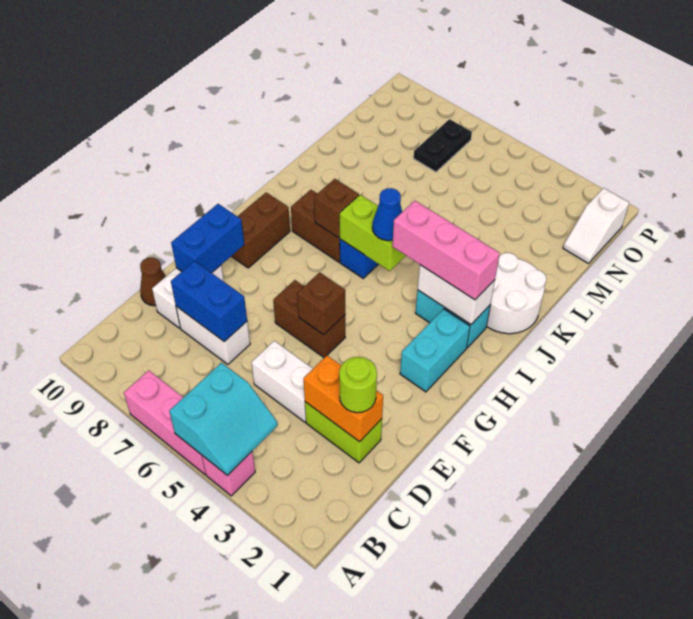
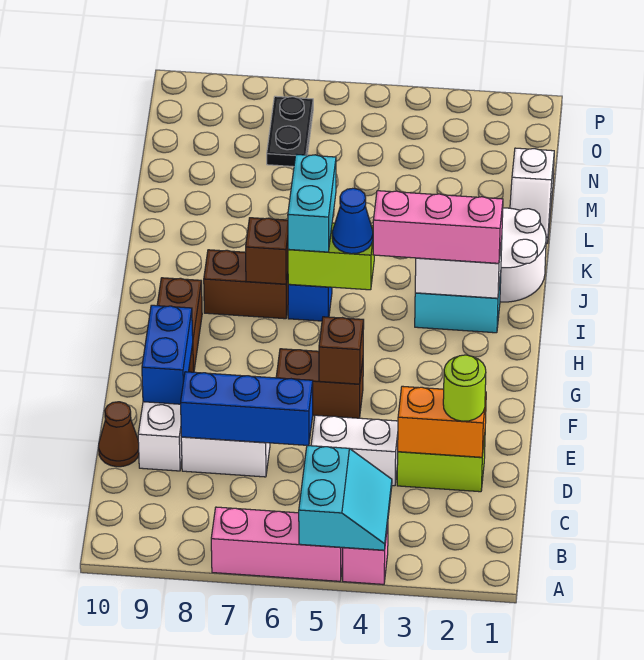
blue brick D7:D8 level 2 -> blue brick D6:D8 level 2
cyan brick G2:H2 level 1 -> cyan brick I6:J6 level 3
white slope N1:O1 level 1 top O -> white slope L1:M1 level 1 top M

